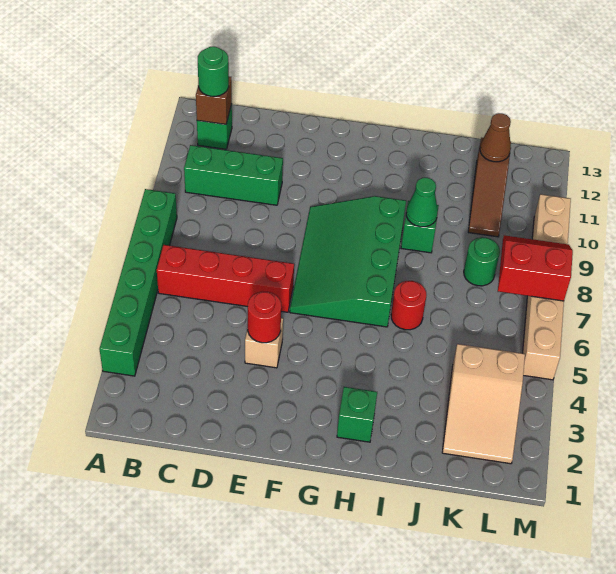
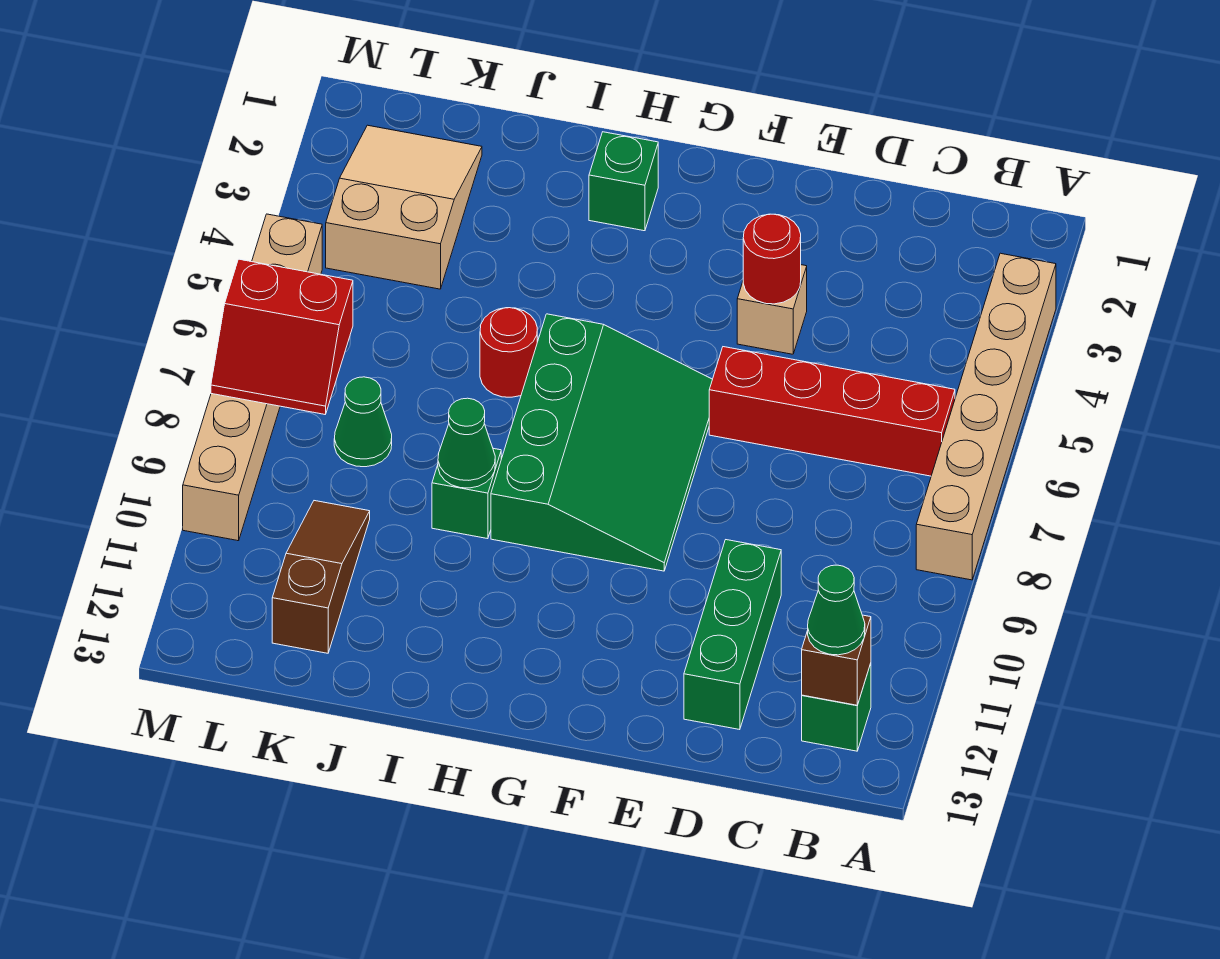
green brick A3:A8 level 1 -> tan brick A3:A8 level 1
green brick B10:D10 level 1 -> green brick D10:D12 level 1
green round brick B12 level 3 -> green cone B12 level 3
green round brick K8 level 1 -> green cone K8 level 1
brown cone K12 level 2 -> none

